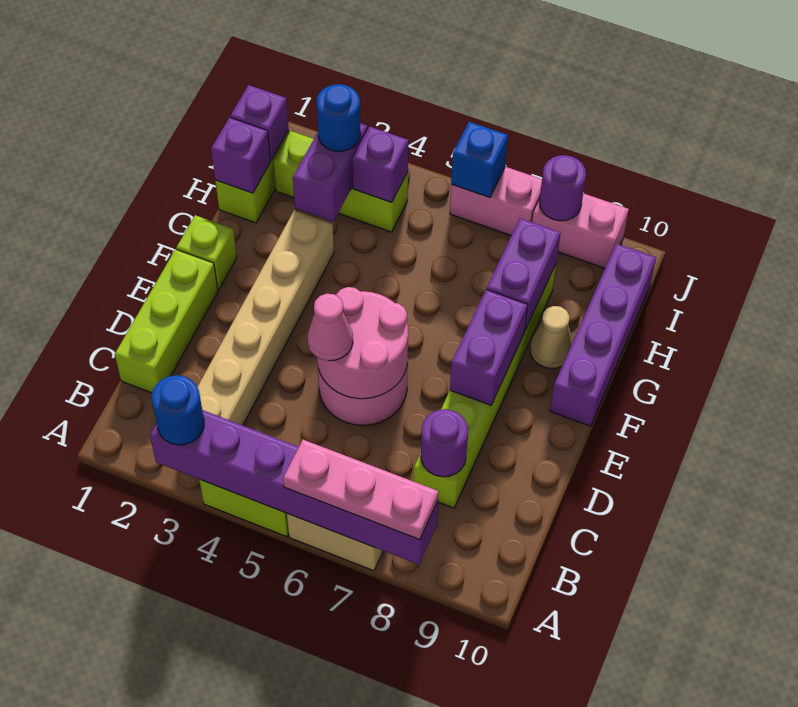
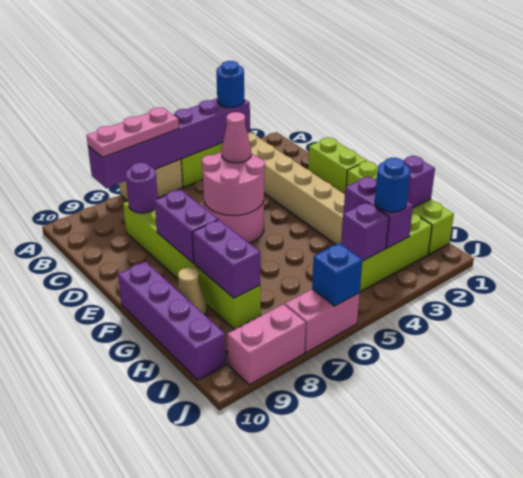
lime brick C1:E1 level 1 -> lime brick D1:E1 level 1
purple brick I1 level 2 -> none
purple round brick J8 level 2 -> none

